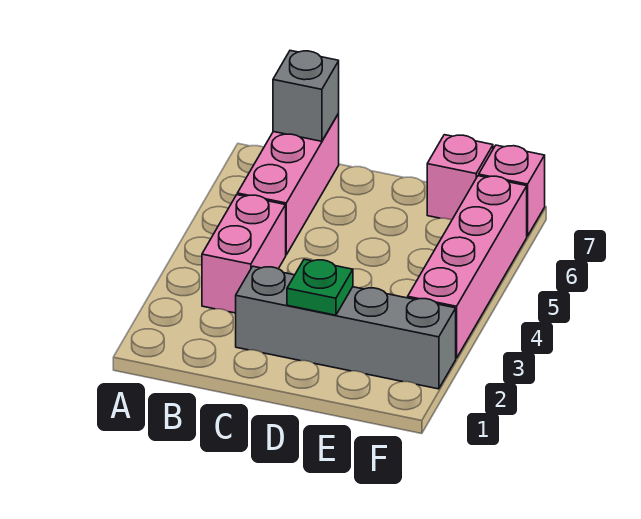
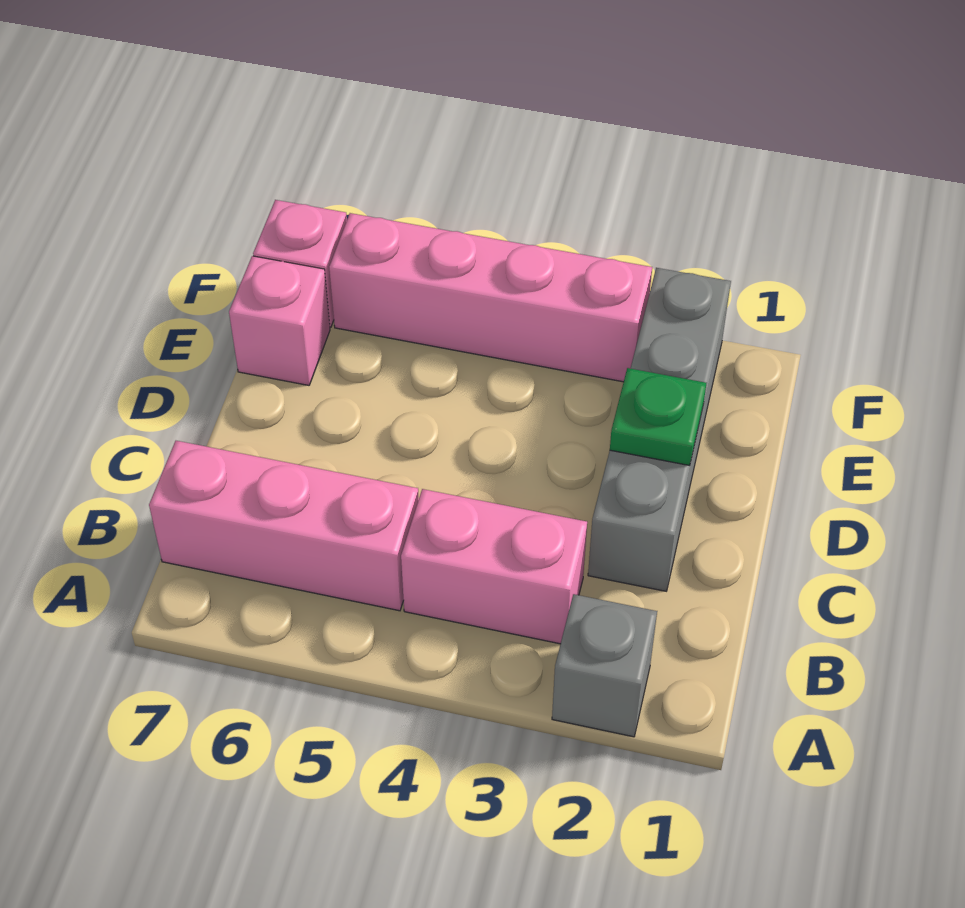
grey brick B7 level 2 -> grey brick A2 level 1

